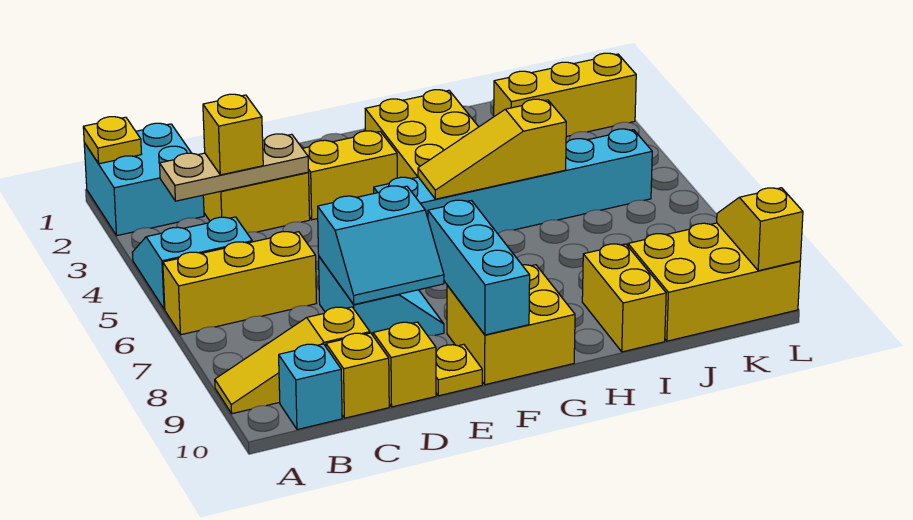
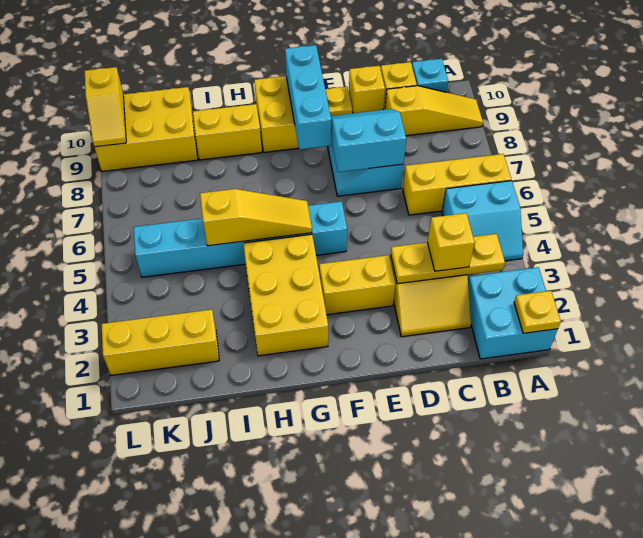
tan plate B3:D3 level 2 -> yellow plate B3:D3 level 2
yellow brick I9:I10 level 1 -> yellow brick H9:I9 level 1

